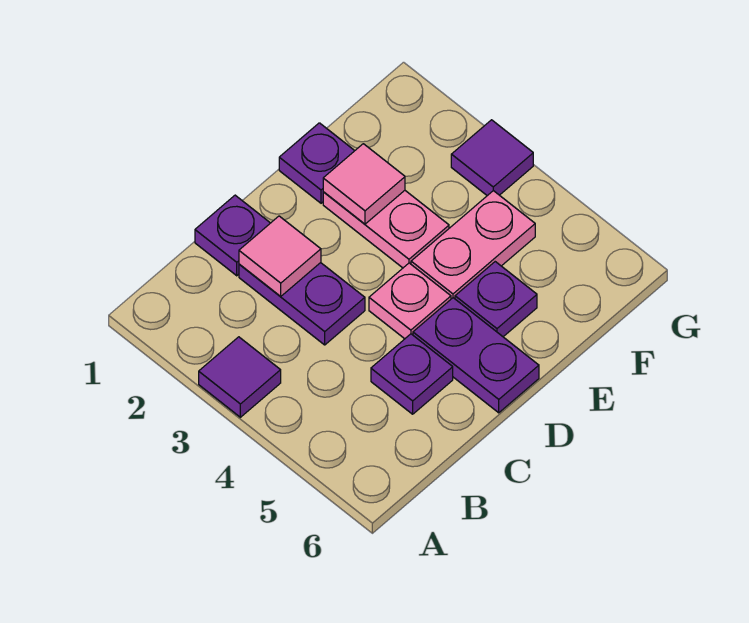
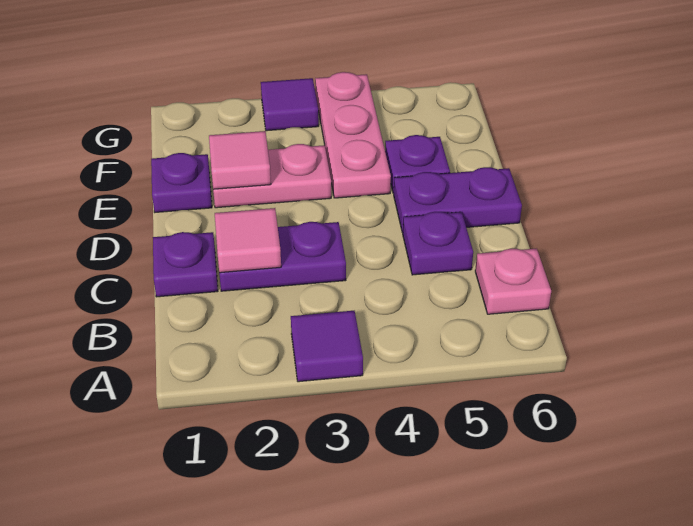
pink plate D4 level 1 -> pink plate B6 level 1
pink plate E4:F4 level 1 -> pink plate E4:G4 level 1

